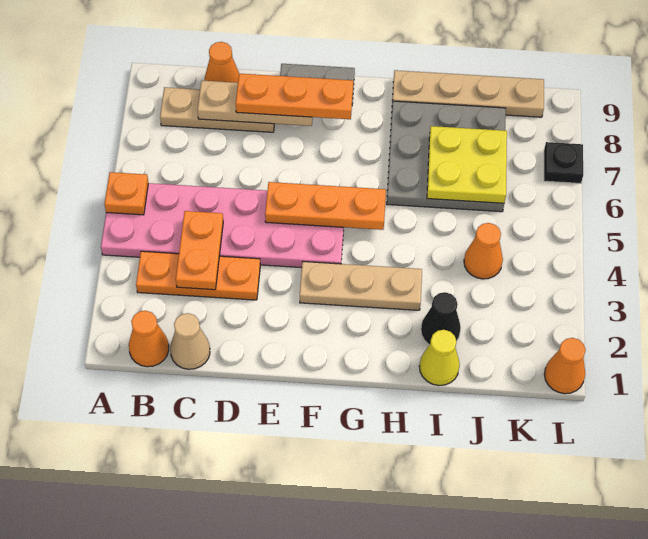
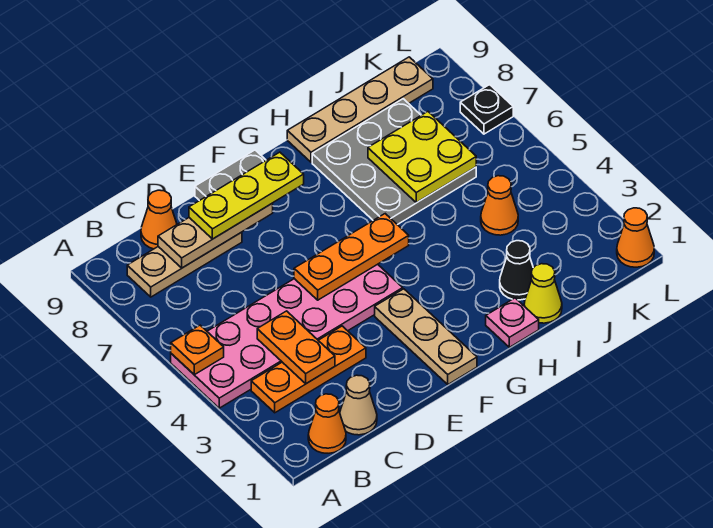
orange plate D8:F8 level 3 -> yellow plate D8:F8 level 3
tan plate F3:H3 level 1 -> tan plate F1:F3 level 1
none -> pink plate H1 level 1

